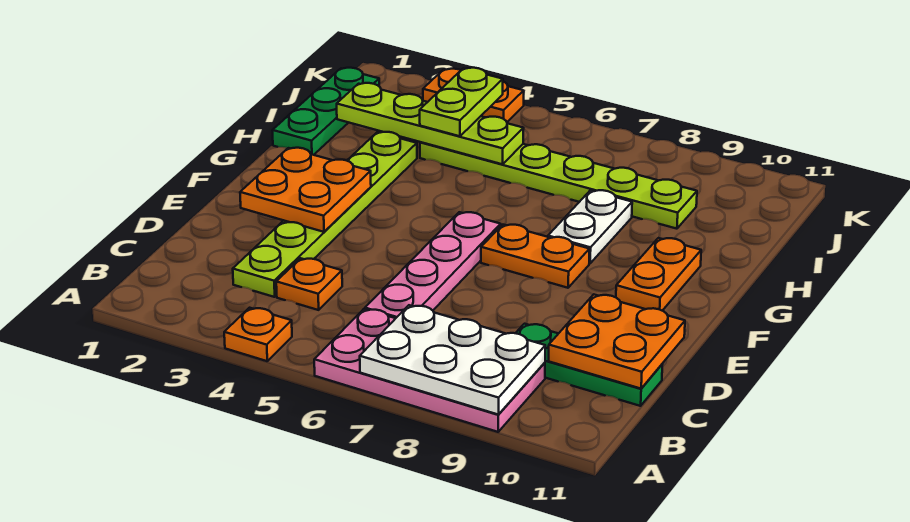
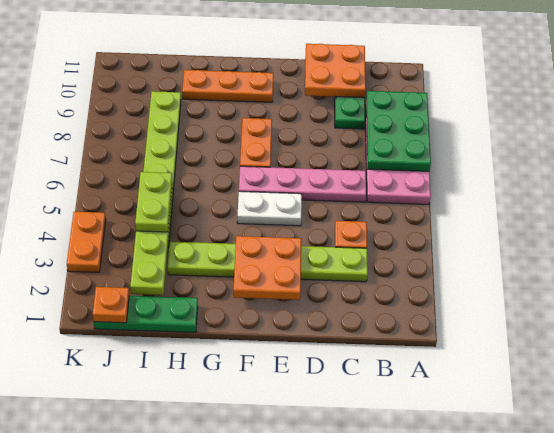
orange plate A4 level 1 -> orange plate J1 level 2
white plate A7:B9 level 2 -> green plate A7:B9 level 2
orange plate F10:G10 level 1 -> orange plate F10:H10 level 1
white plate G8:H8 level 1 -> white plate E5:F5 level 1
lime plate I4:J4 level 3 -> lime plate I4:I5 level 3

